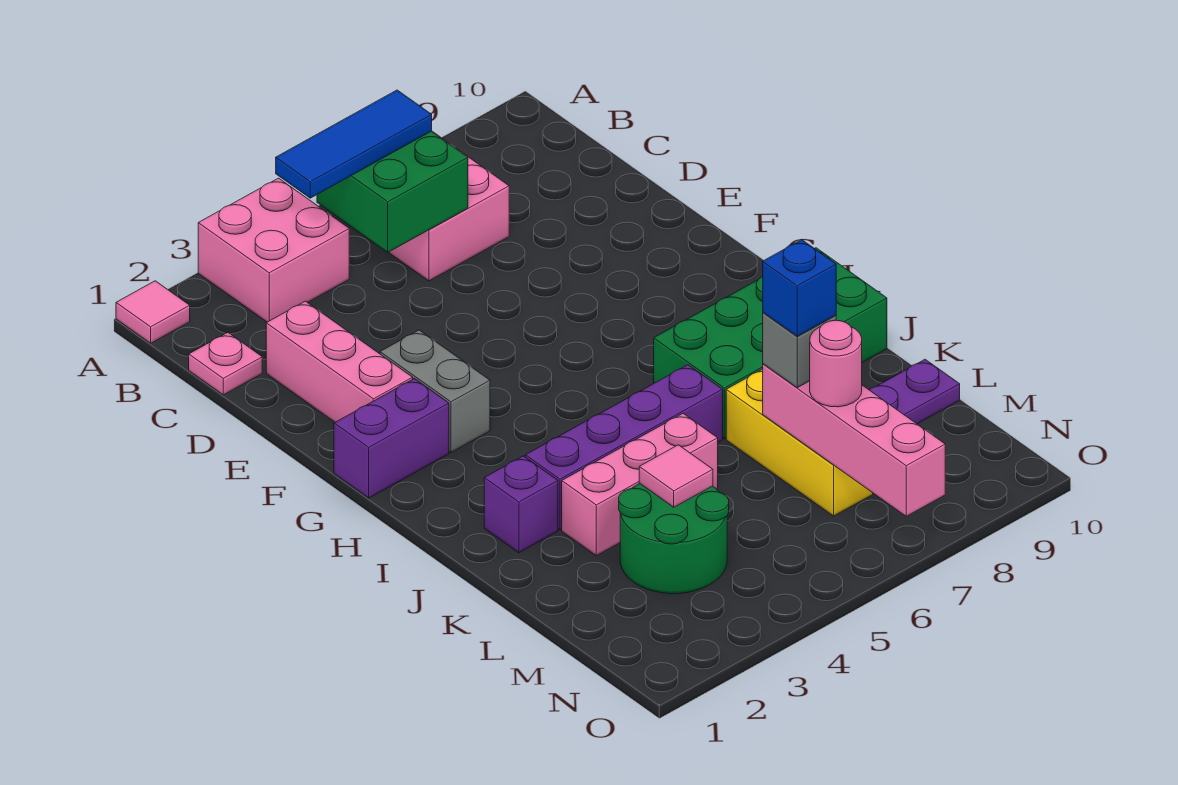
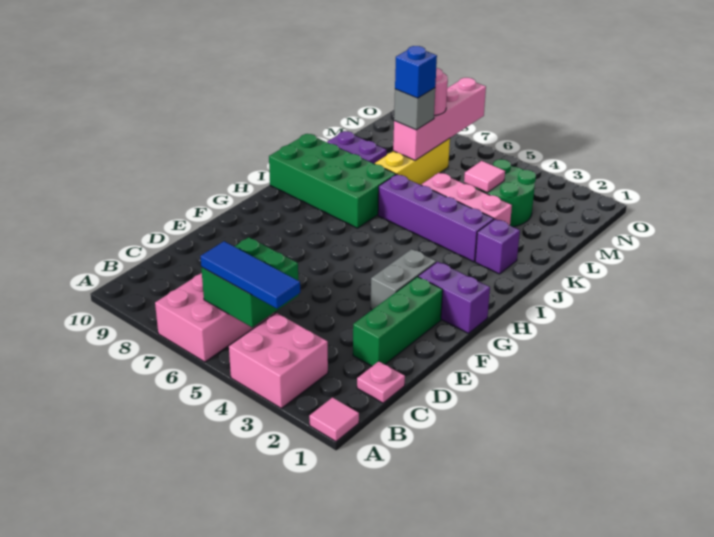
pink brick D2:F2 level 1 -> green brick D2:F2 level 1

